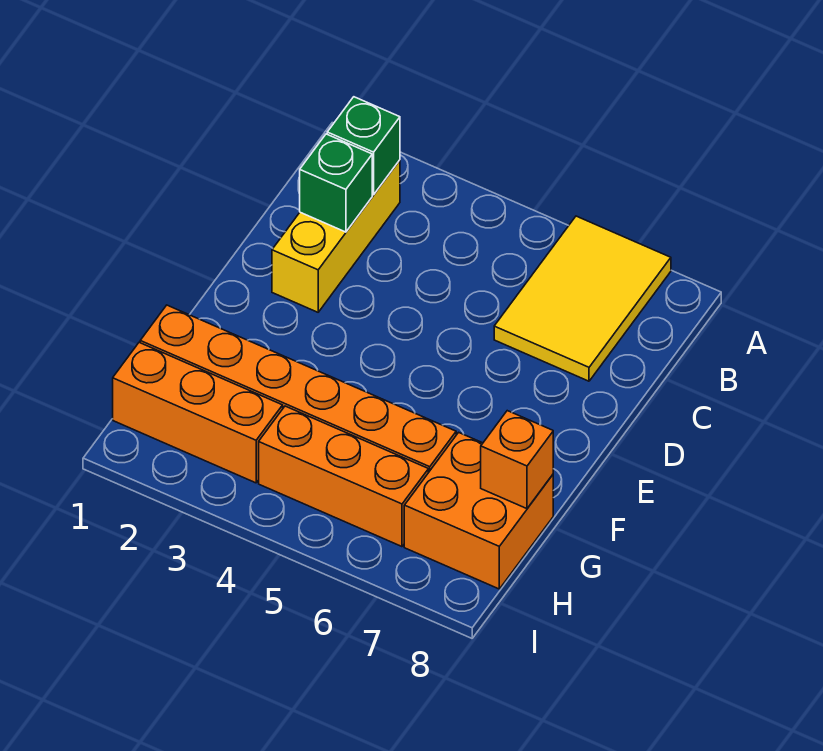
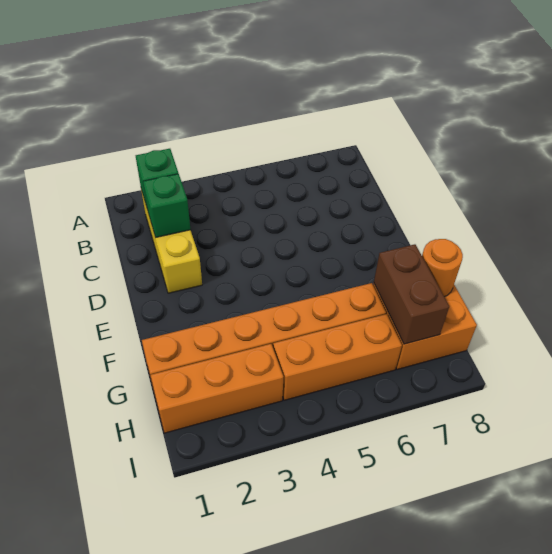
yellow tile A6:C7 level 1 -> none
none -> brown brick G7:H7 level 2
orange brick G8 level 2 -> orange round brick G8 level 2

